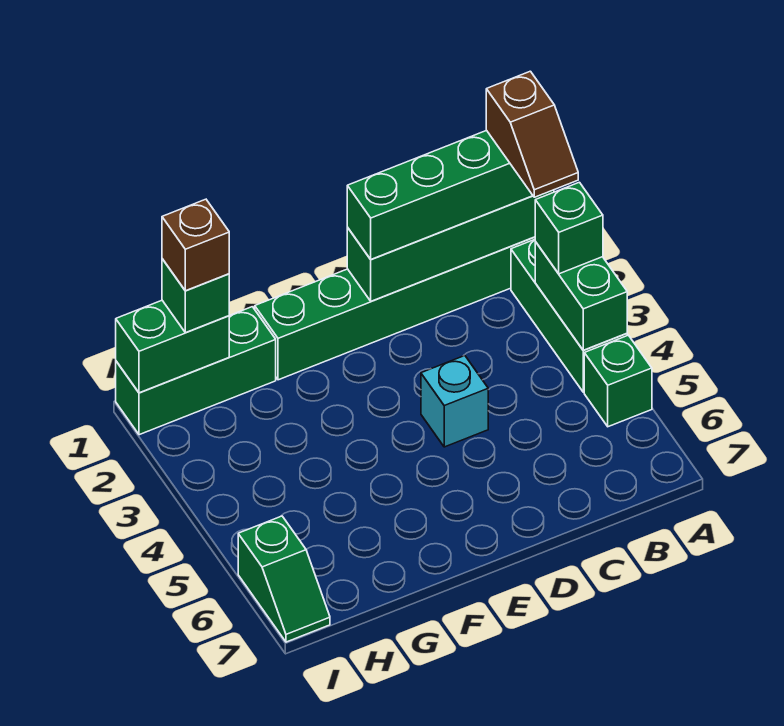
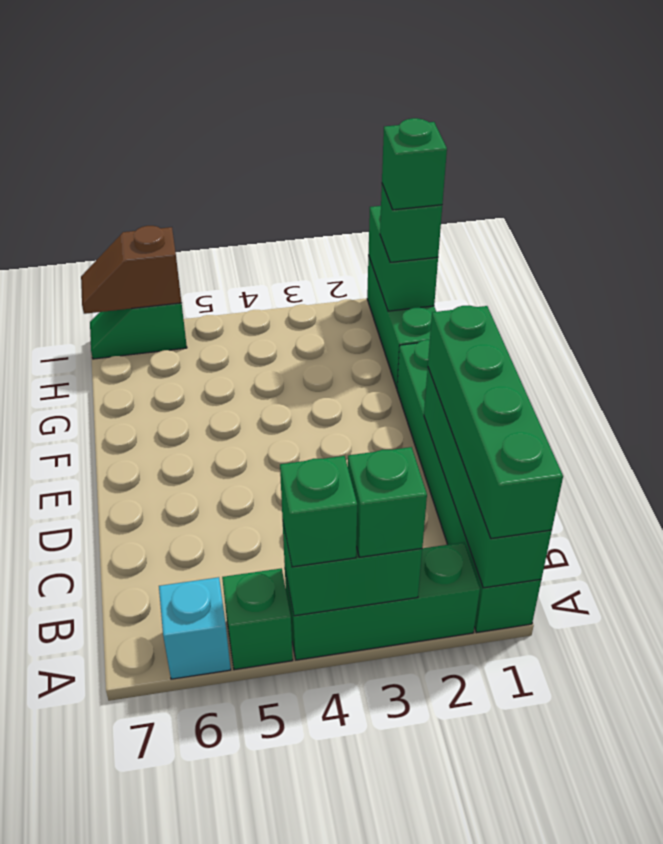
brown slope A1:A2 level 4 top 1 -> brown slope I6:I7 level 2 top 6
none -> green brick A4 level 3
cyan brick D4 level 1 -> cyan brick A6 level 1
brown brick H1 level 4 -> green brick H1 level 4

